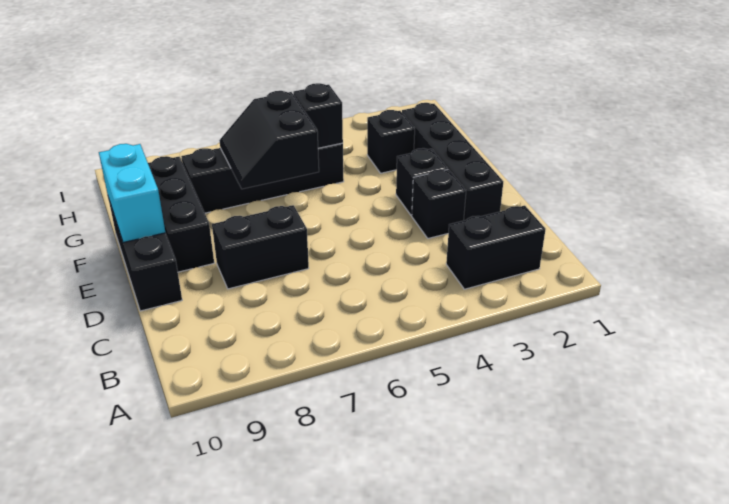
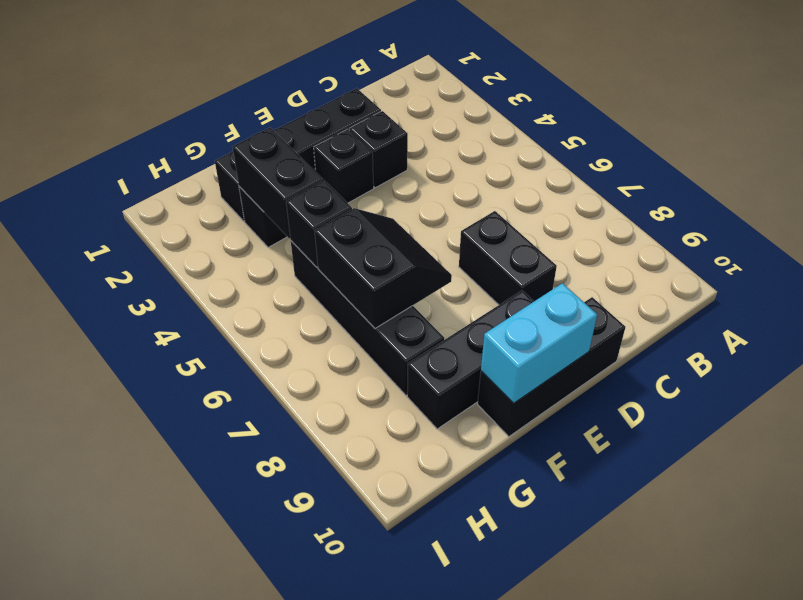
black brick B2:B3 level 1 -> black brick G3:G4 level 2
black slope F6:G7 level 2 top 6 -> black slope F6:G7 level 2 top G

